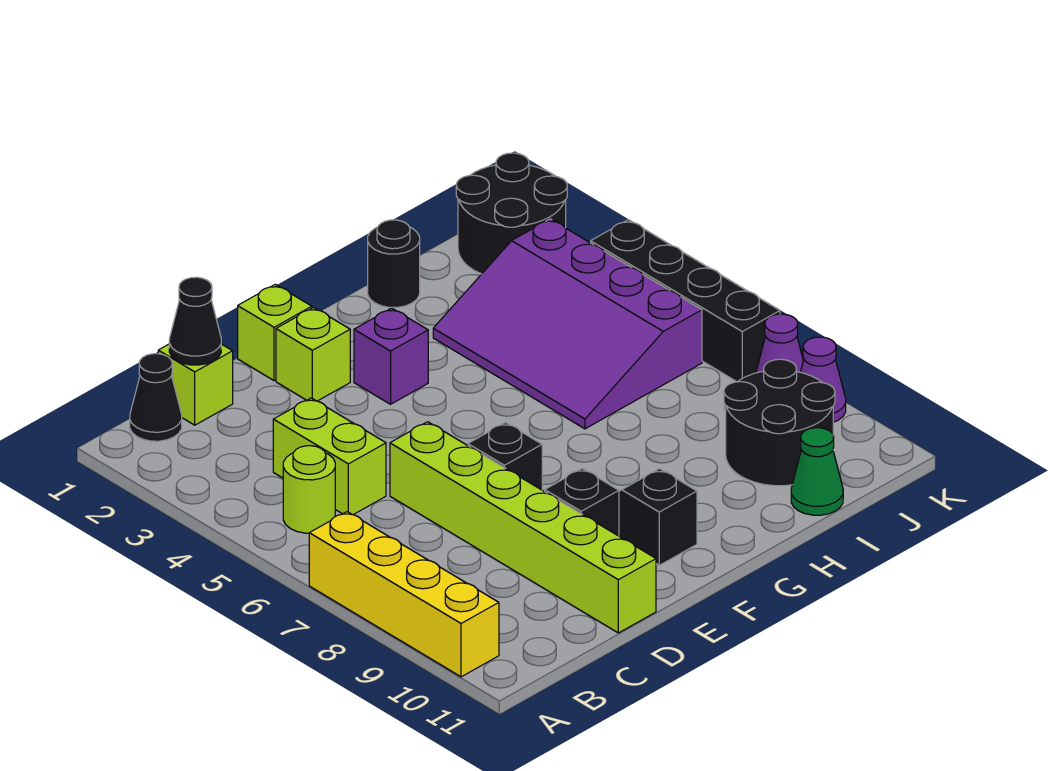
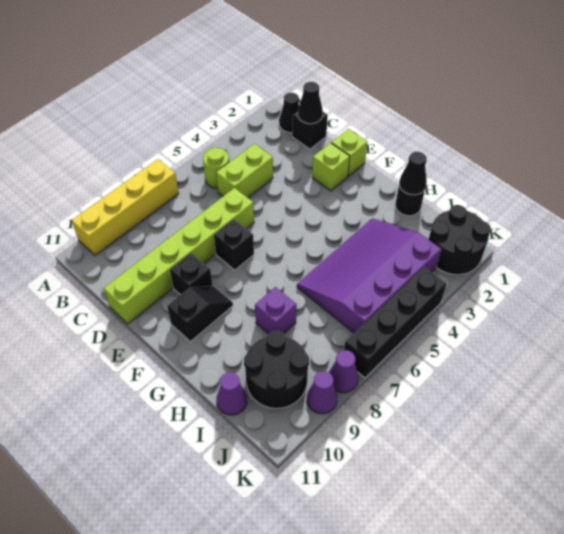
lime brick C1 level 1 -> black brick C1 level 1
purple brick F3 level 1 -> purple brick H8 level 1
none -> black cone H1 level 2
green cone I11 level 1 -> purple cone I11 level 1

